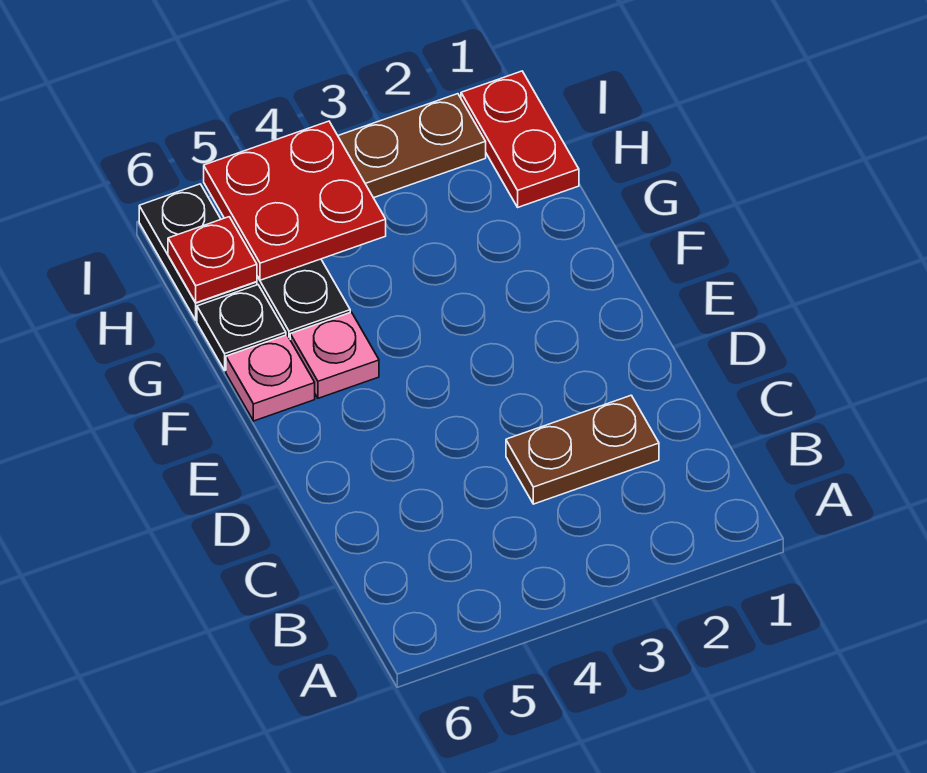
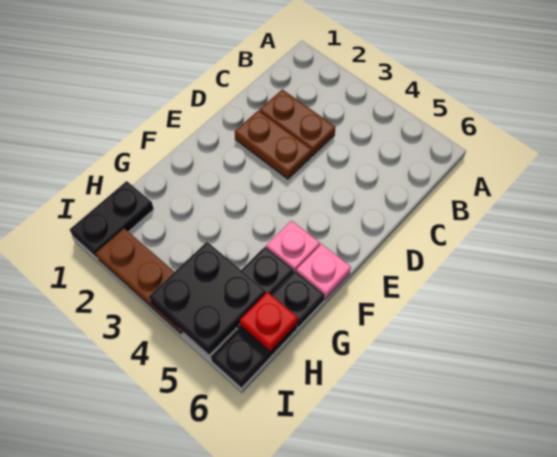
none -> brown plate D2:D3 level 1
red plate H1:I1 level 1 -> black plate H1:I1 level 1
red plate H4:I5 level 2 -> black plate H4:I5 level 2

